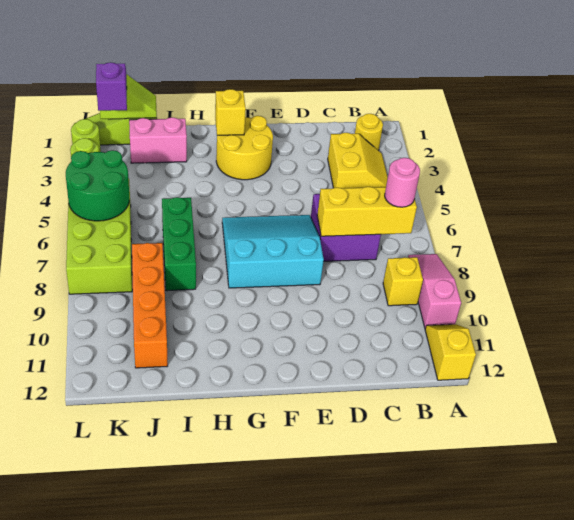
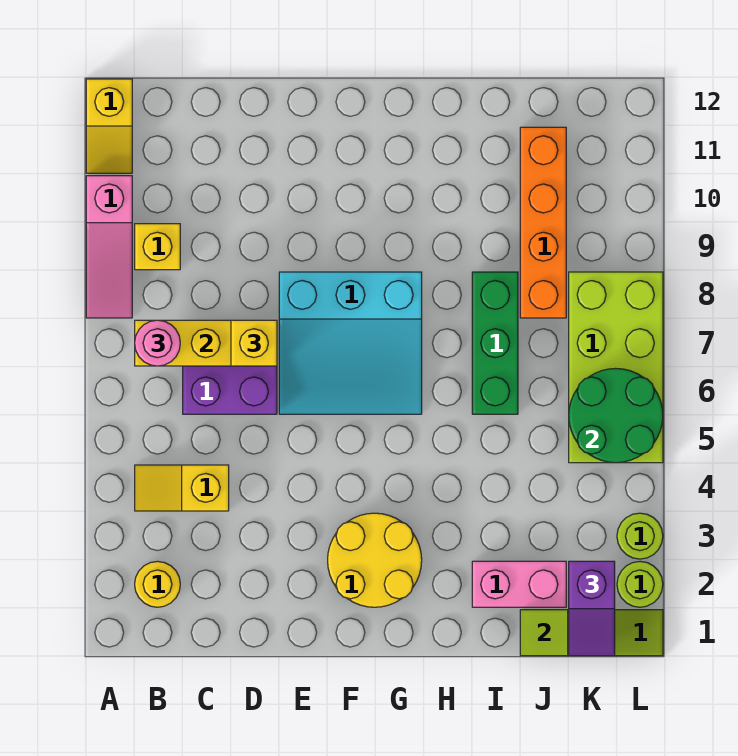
yellow slope B3:C4 level 1 top C -> yellow slope B4:C4 level 1 top C
yellow brick G2 level 2 -> yellow brick D7 level 3

